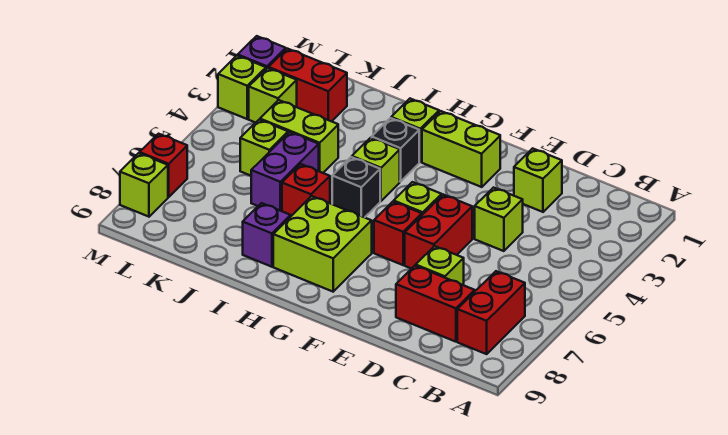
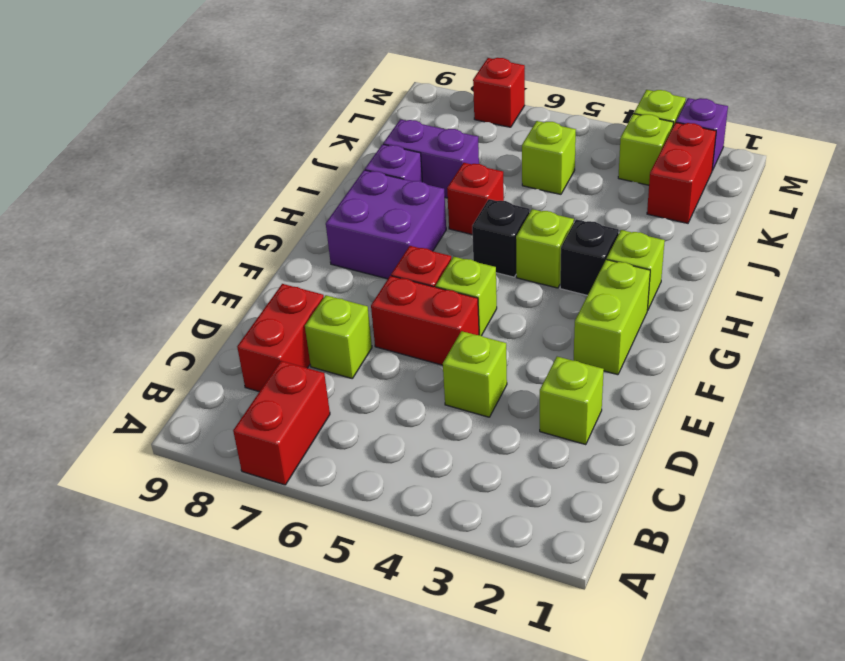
red brick B7:B8 level 1 -> red brick A7:B7 level 1
lime brick G7:H8 level 1 -> purple brick G7:H8 level 1
lime brick J4:K4 level 1 -> none
purple brick J5:J6 level 1 -> purple brick J7:J8 level 1
lime brick M8 level 1 -> none

